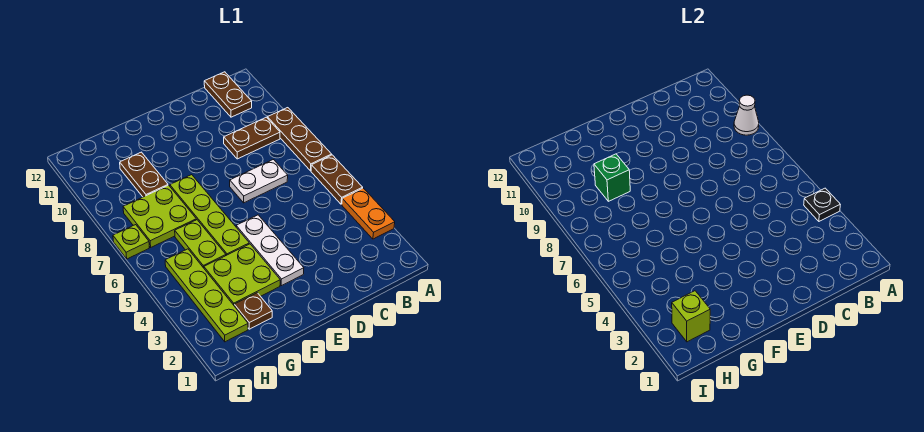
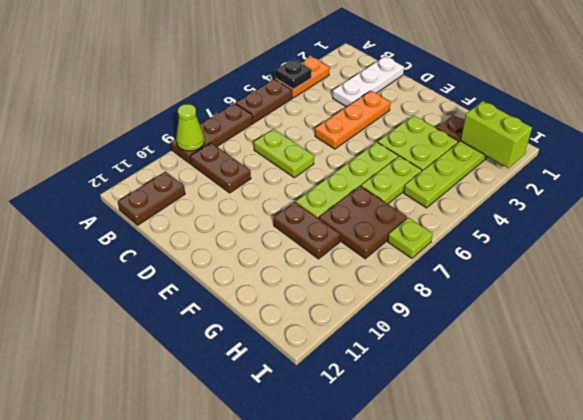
white cone A9 level 2 -> lime cone A9 level 2
white plate C7:D7 level 1 -> lime plate C7:D7 level 1
none -> orange plate D3:D5 level 1
white plate E3:E5 level 1 -> white plate C1:C3 level 1
lime plate G7:H8 level 1 -> brown plate G7:H8 level 1
brown plate G9:G10 level 1 -> brown plate F9:G9 level 1
green brick G9 level 2 -> none
lime brick H2 level 2 -> lime brick H2:I2 level 2

